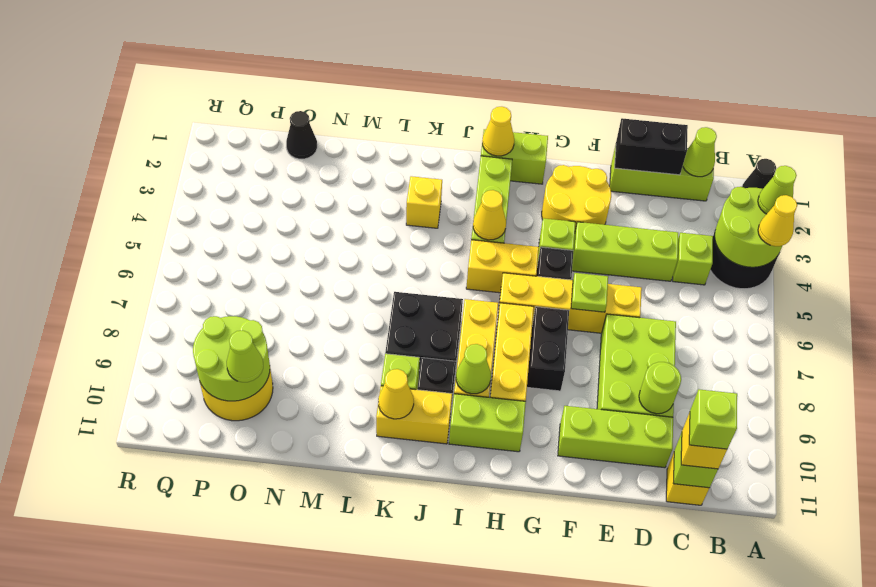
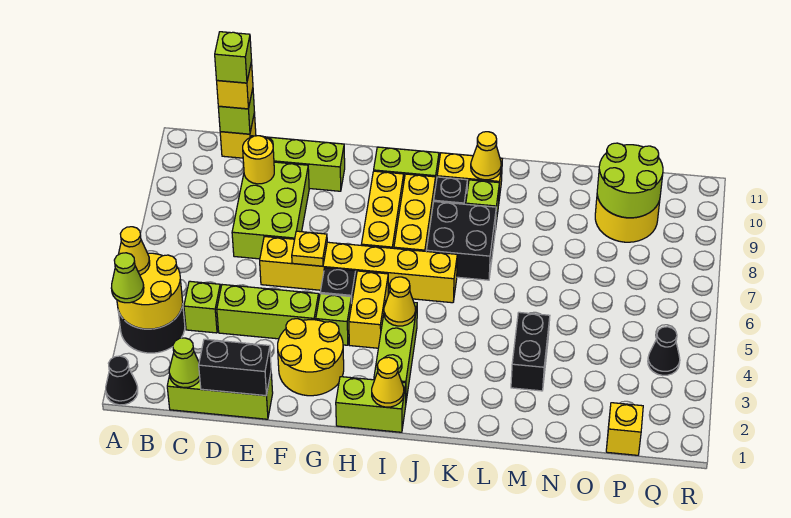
lime round brick A3:B4 level 2 -> yellow round brick A3:B4 level 2
lime round brick D9 level 2 -> yellow round brick D9 level 2
yellow brick E6:H6 level 1 -> yellow brick E6:J6 level 1
lime plate F6 level 2 -> yellow plate F6 level 2
black brick G7:G8 level 1 -> black brick M3:M4 level 1
yellow brick H5:I5 level 1 -> yellow brick H4:H5 level 1
lime cone I9 level 2 -> none
yellow brick K3 level 1 -> yellow brick P1 level 1
black cone O1 level 1 -> black cone Q4 level 1
lime cone O10 level 3 -> none

